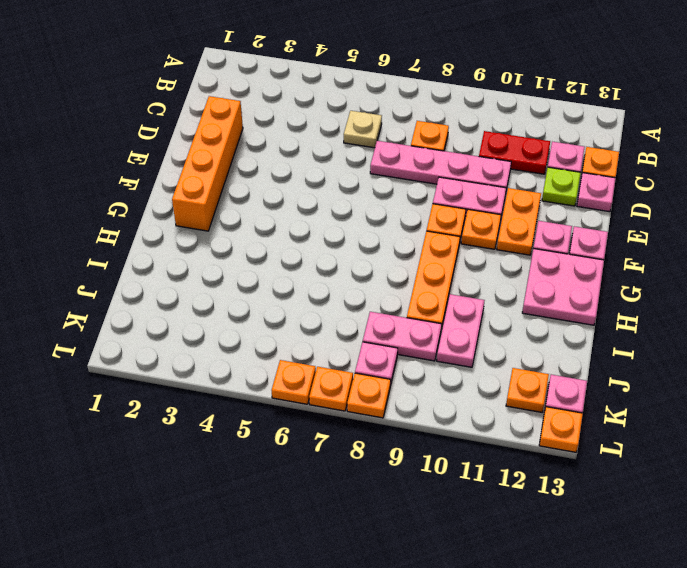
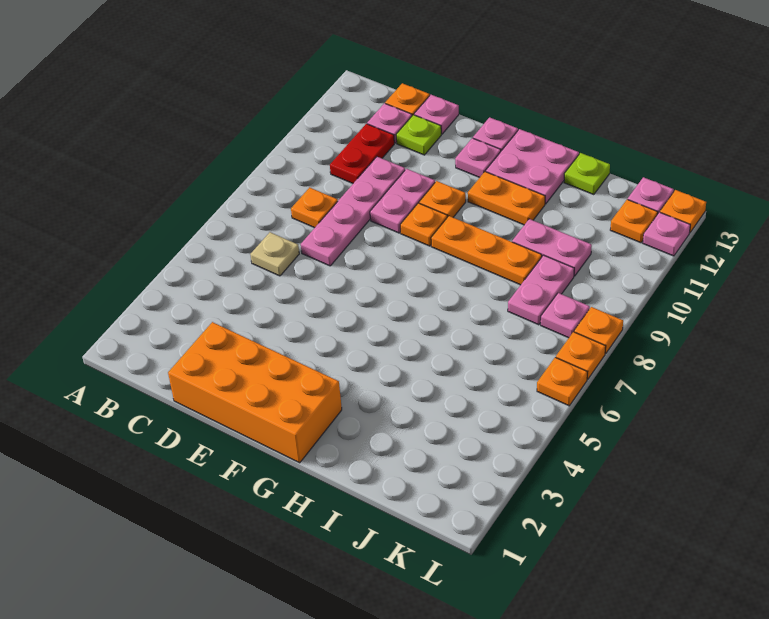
orange brick D2:G2 level 1 -> orange brick D1:G2 level 1
orange plate E11:F11 level 1 -> orange plate G11:H11 level 1
none -> lime plate I13 level 1
none -> pink plate L12 level 1

